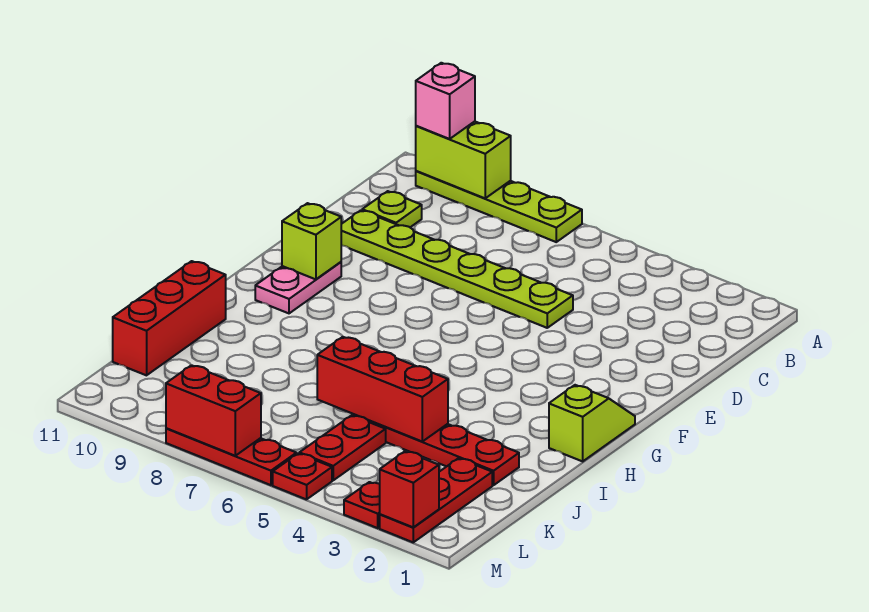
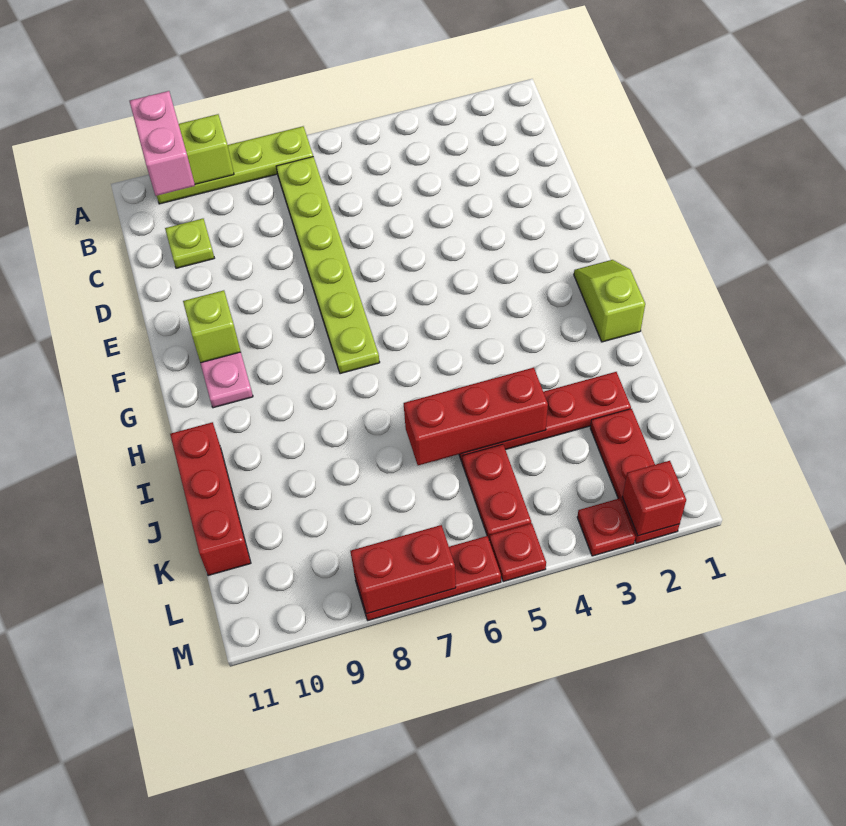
pink brick A10 level 3 -> pink brick A10:B10 level 3
lime plate D5:D10 level 1 -> lime plate B7:G7 level 1

